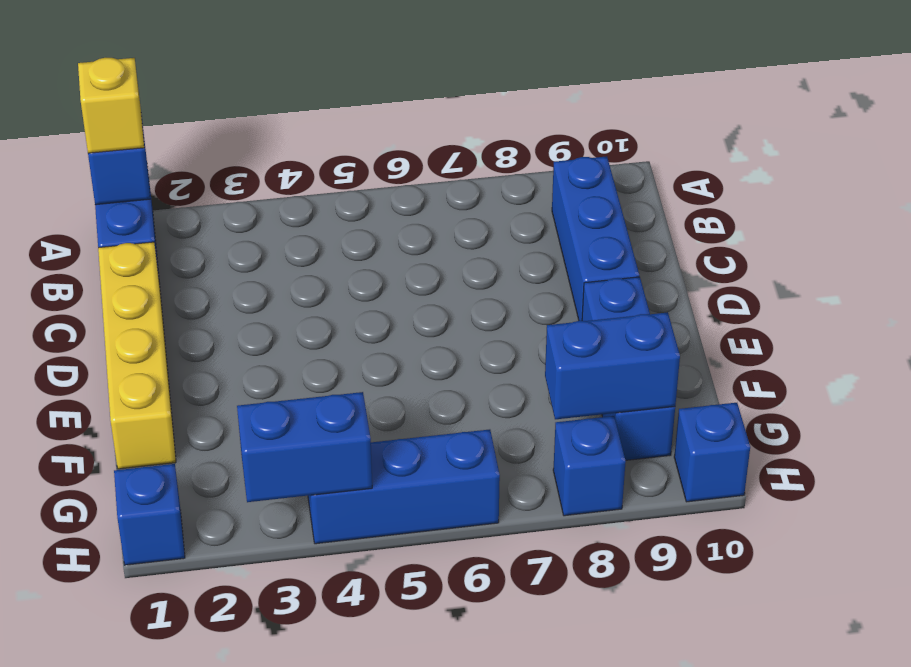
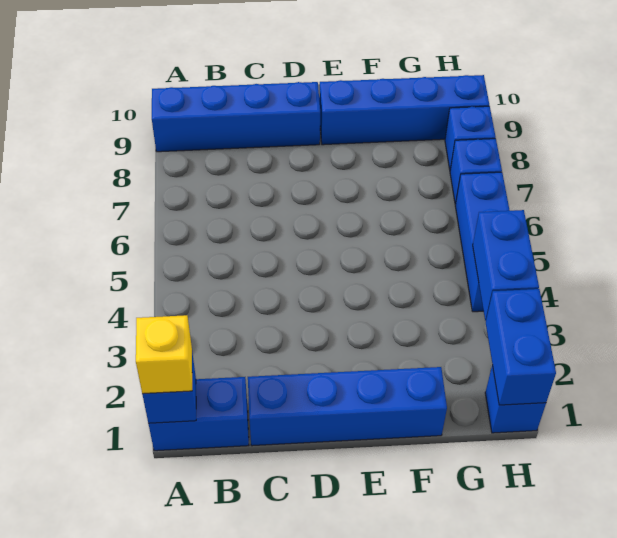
blue brick B9:D9 level 1 -> blue brick A9:D9 level 1
yellow brick C1:F1 level 1 -> blue brick C1:F1 level 1
blue brick E9:G9 level 1 -> blue brick E9:H9 level 1
blue brick G8:G9 level 2 -> blue brick H1:H2 level 2
blue brick H10 level 1 -> blue brick H7 level 1

